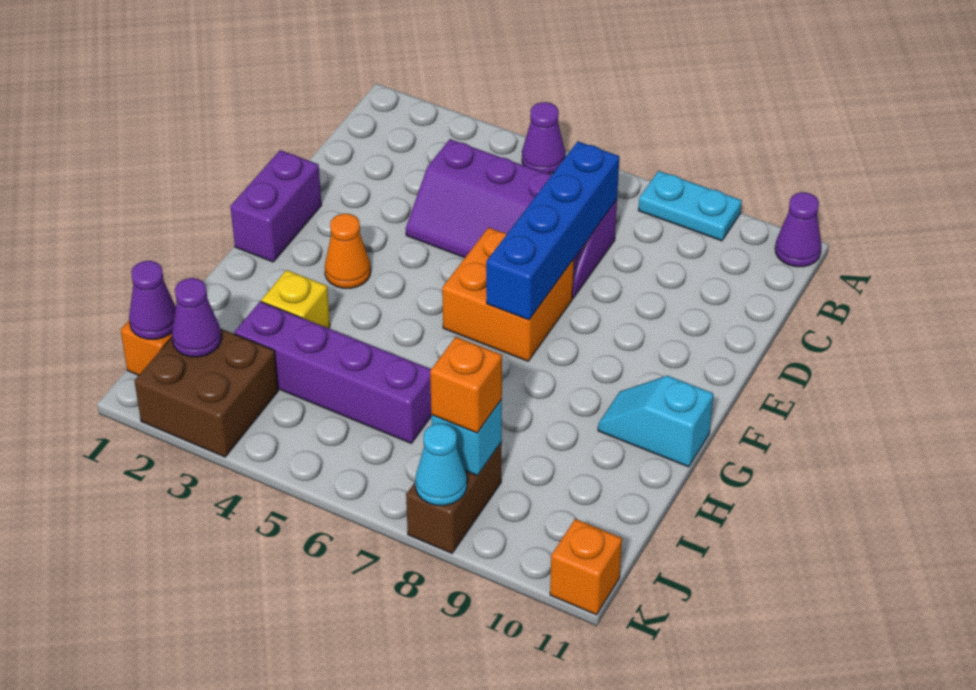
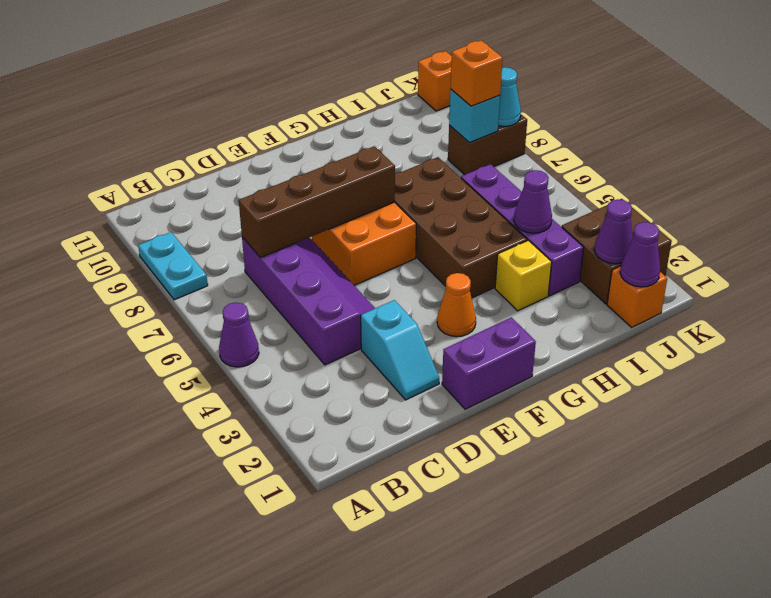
purple cone A11 level 1 -> purple cone I4 level 2
blue brick C7:F7 level 2 -> brown brick C7:F7 level 2
none -> brown brick G4:H7 level 1
cyan slope G10:G11 level 1 top 11 -> cyan slope D2:D3 level 1 top 3

